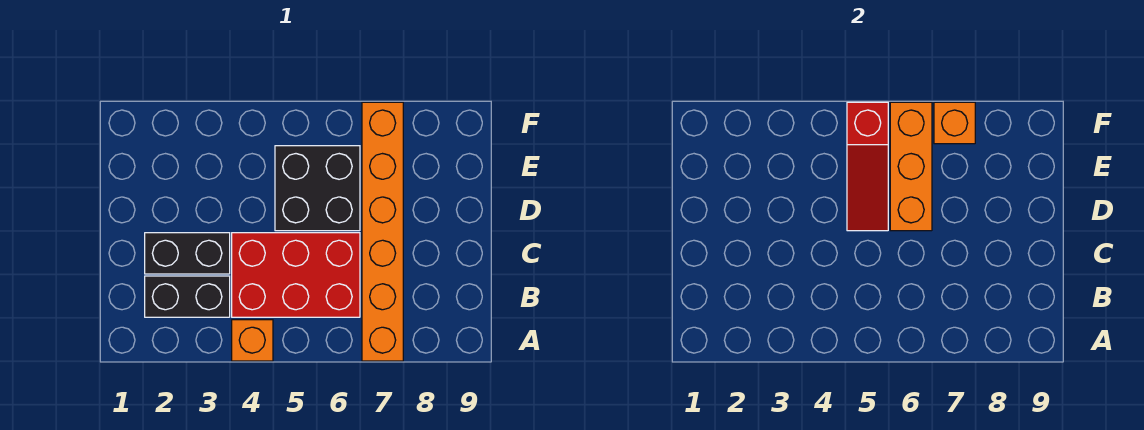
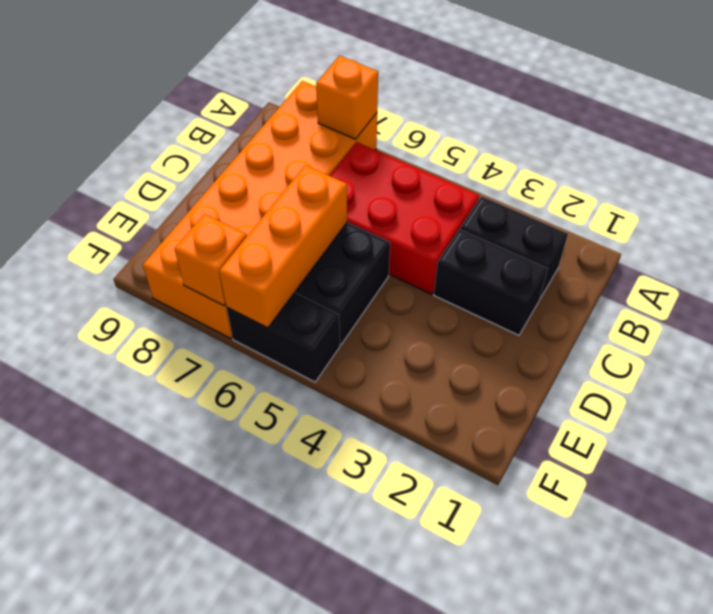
orange brick A4 level 1 -> orange brick A7 level 2
orange brick A7:F7 level 1 -> orange brick A7:F8 level 1
red slope D5:F5 level 2 top F -> none
none -> black brick F5:F6 level 1

